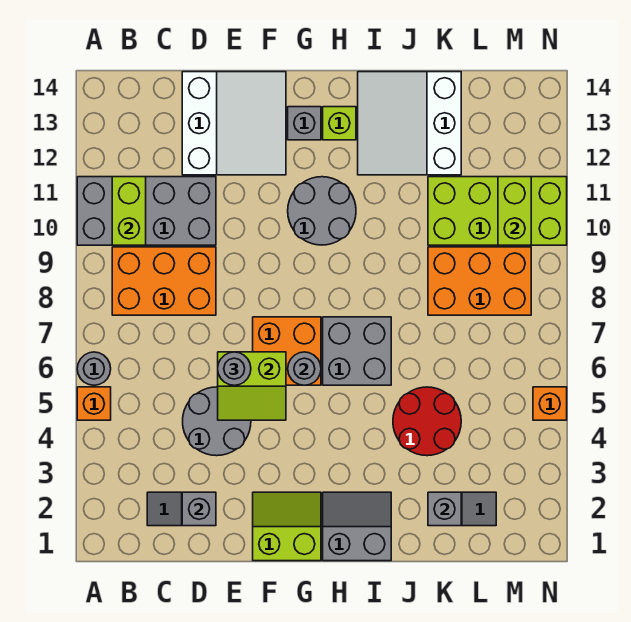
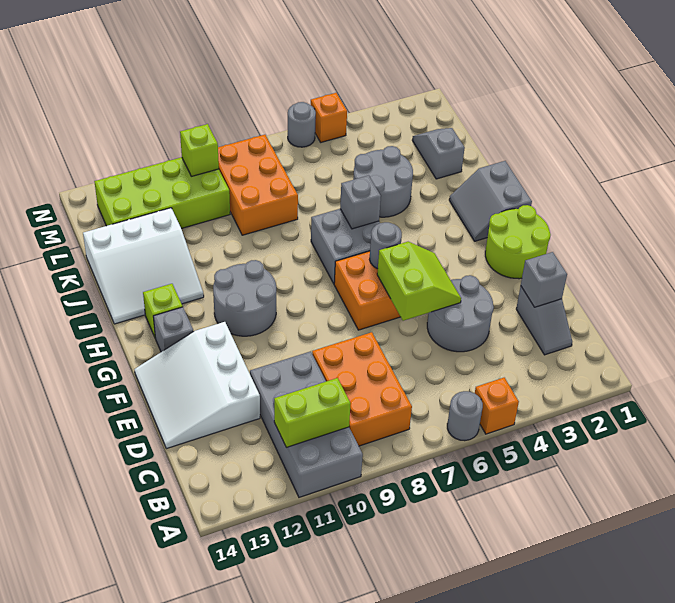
white slope D12:F14 level 1 top D -> white slope D12:F14 level 1 top 12
grey round brick E6 level 3 -> grey round brick N6 level 1
lime slope F1:G2 level 1 top 1 -> lime round brick F1:G2 level 1
red round brick J4:K5 level 1 -> grey round brick J4:K5 level 1
grey brick K2 level 2 -> grey brick I6 level 2
lime brick K10:N11 level 1 -> lime brick L10:M13 level 1
lime brick M10:M11 level 2 -> lime brick M10 level 2

